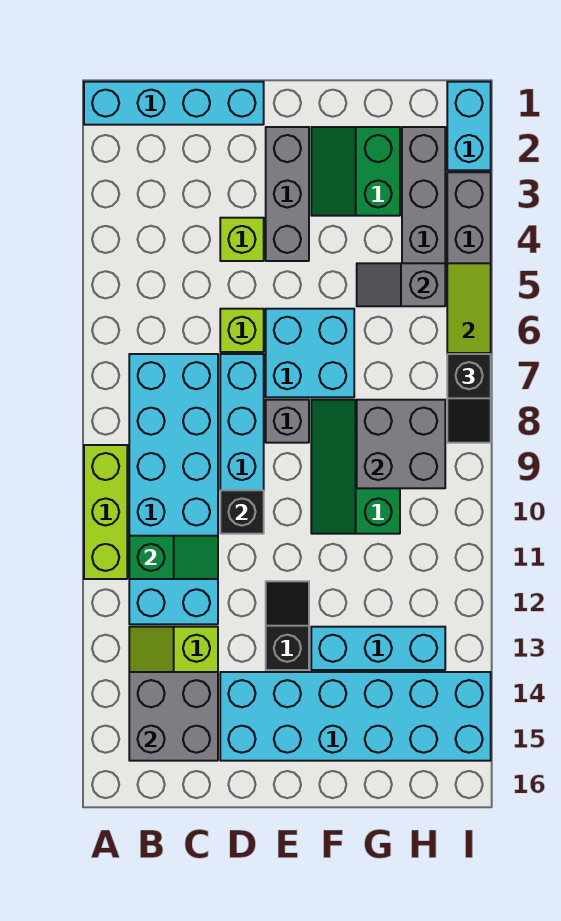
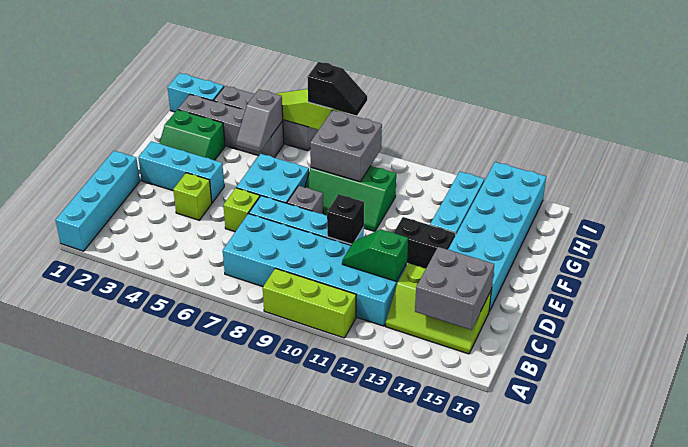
green slope B11:C11 level 2 top B -> green slope C11:C12 level 2 top 12
grey brick E2:E4 level 1 -> cyan brick E2:E4 level 1
black slope E12:E13 level 1 top 13 -> black brick E12:E13 level 1

